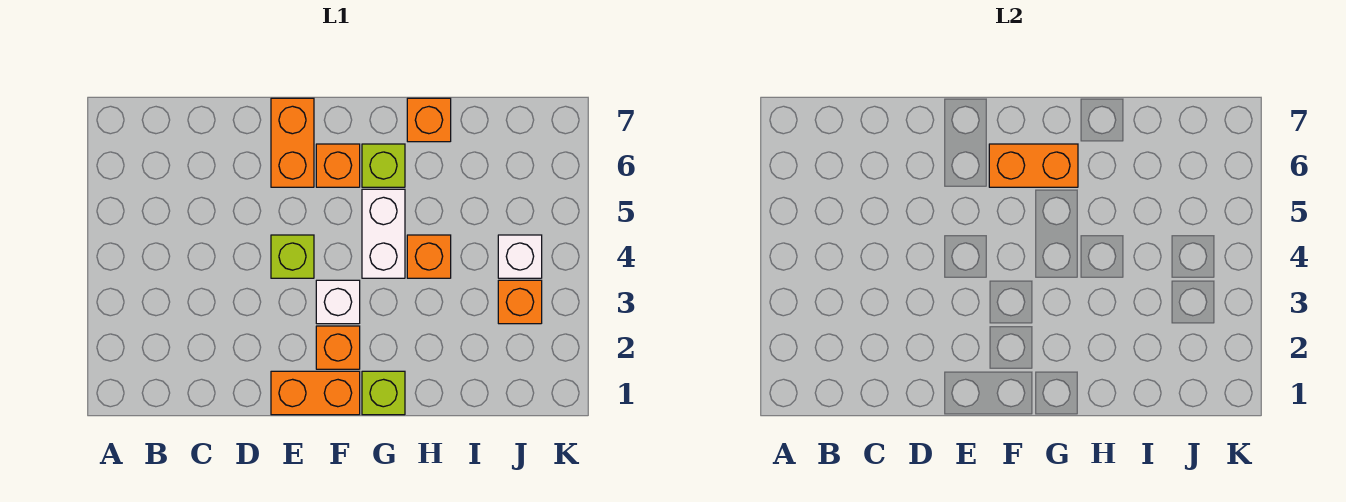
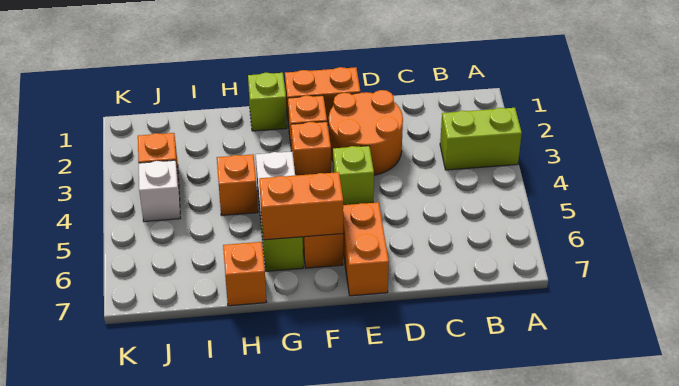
none -> lime brick A3:B3 level 1
none -> orange round brick D2:E3 level 1
white brick F3 level 1 -> orange brick F3 level 1

